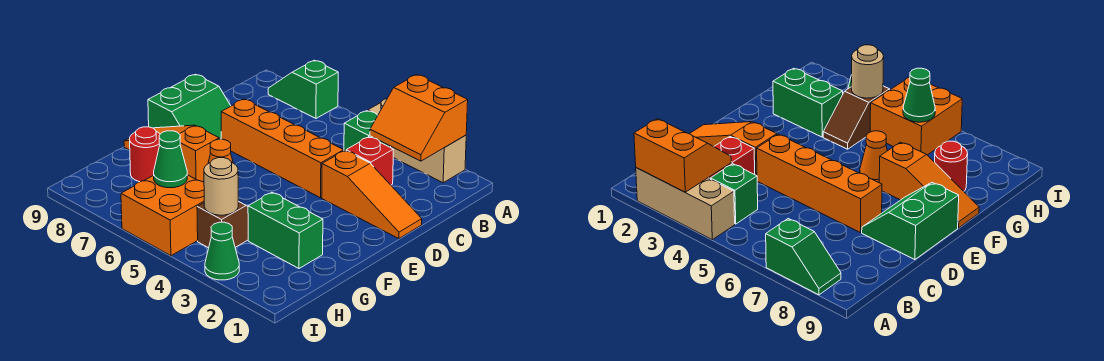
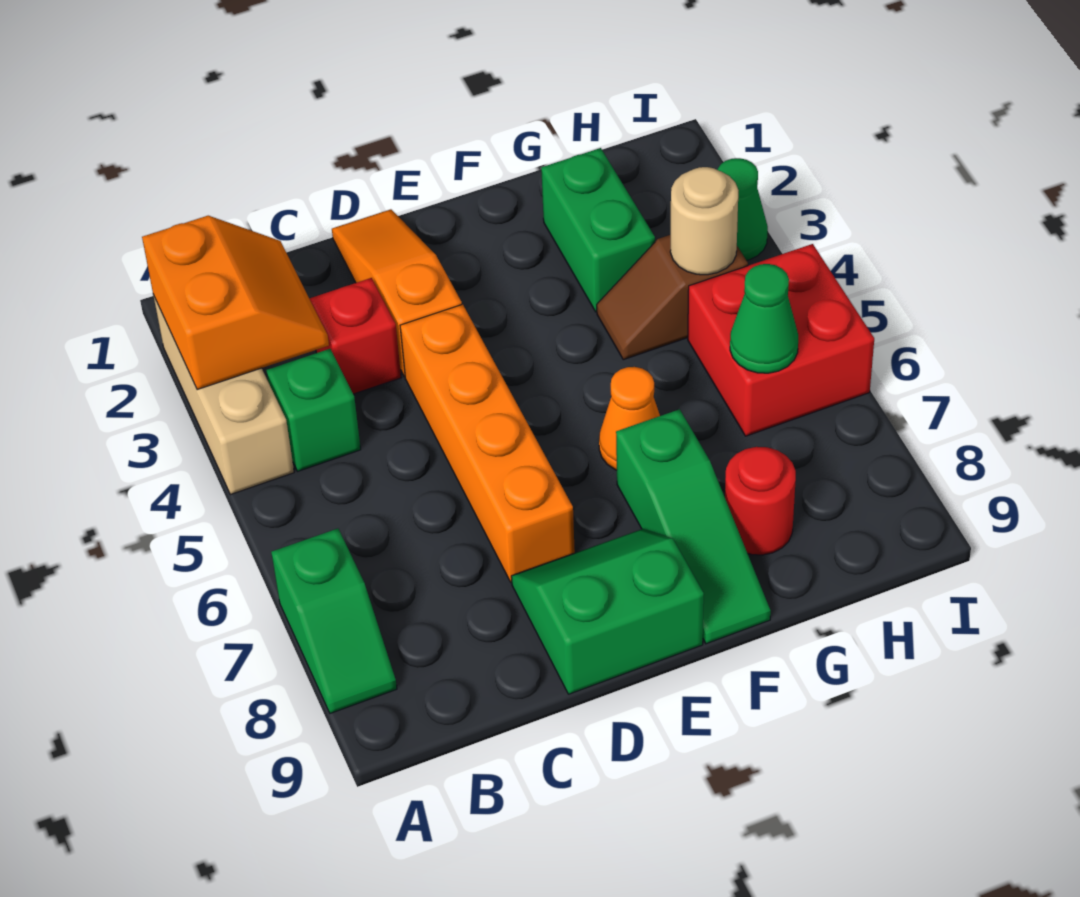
orange slope F7:F9 level 1 top 7 -> green slope F7:F9 level 1 top 7
orange brick H5:I6 level 1 -> red brick H5:I6 level 1

